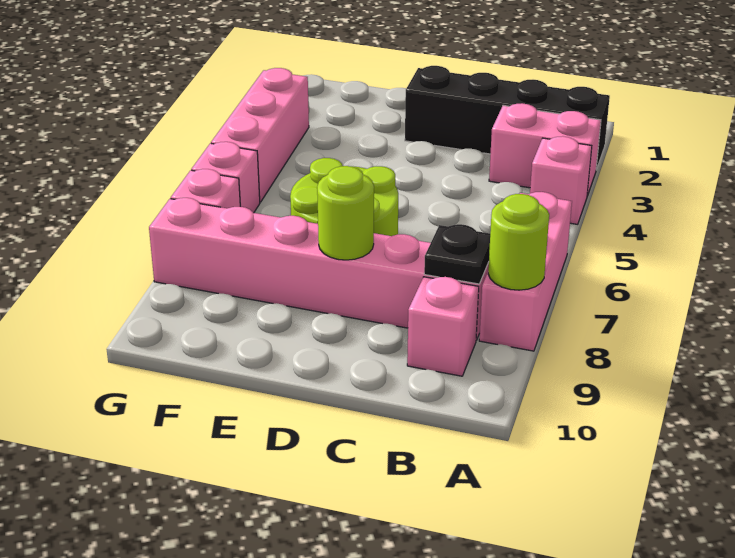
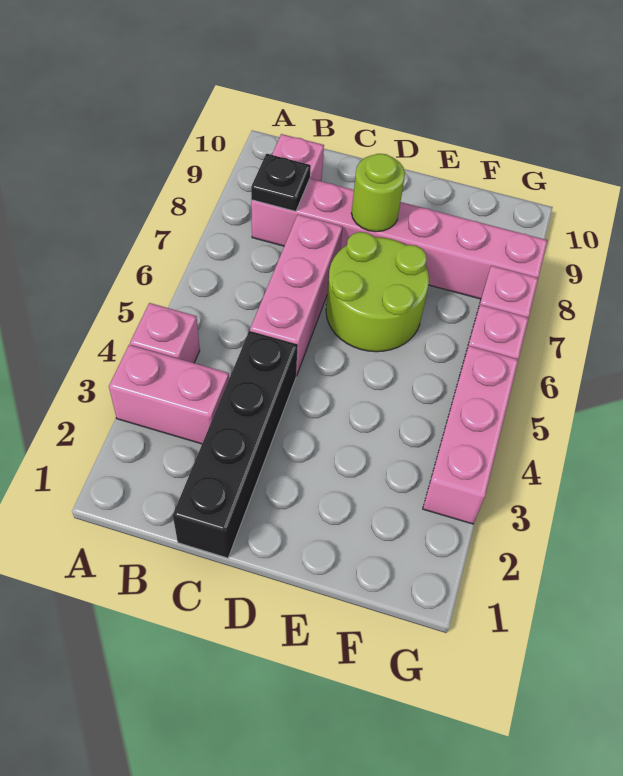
black brick A2:D2 level 1 -> black brick C1:C4 level 1
pink brick A6:A8 level 1 -> pink brick C5:C7 level 1
lime round brick A8 level 2 -> none

